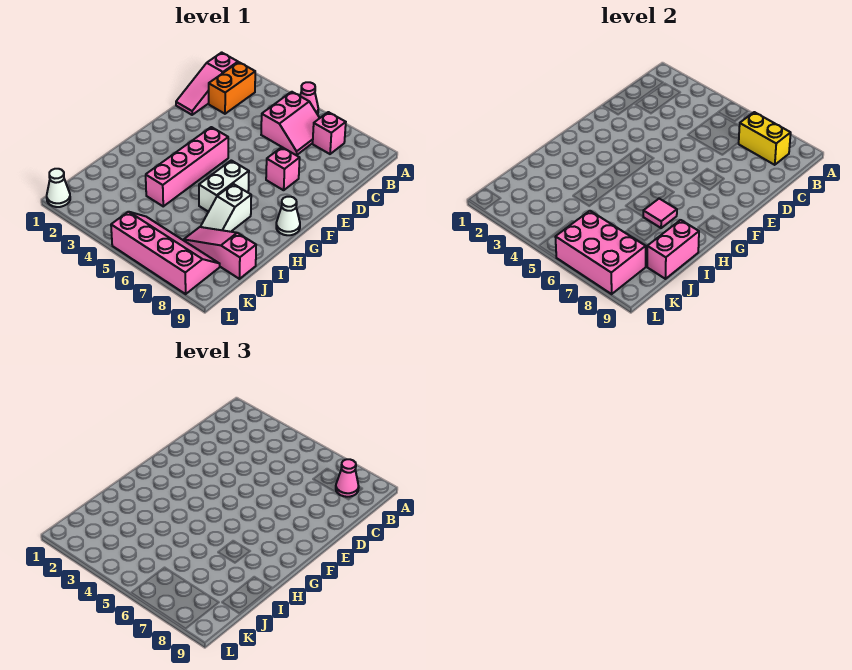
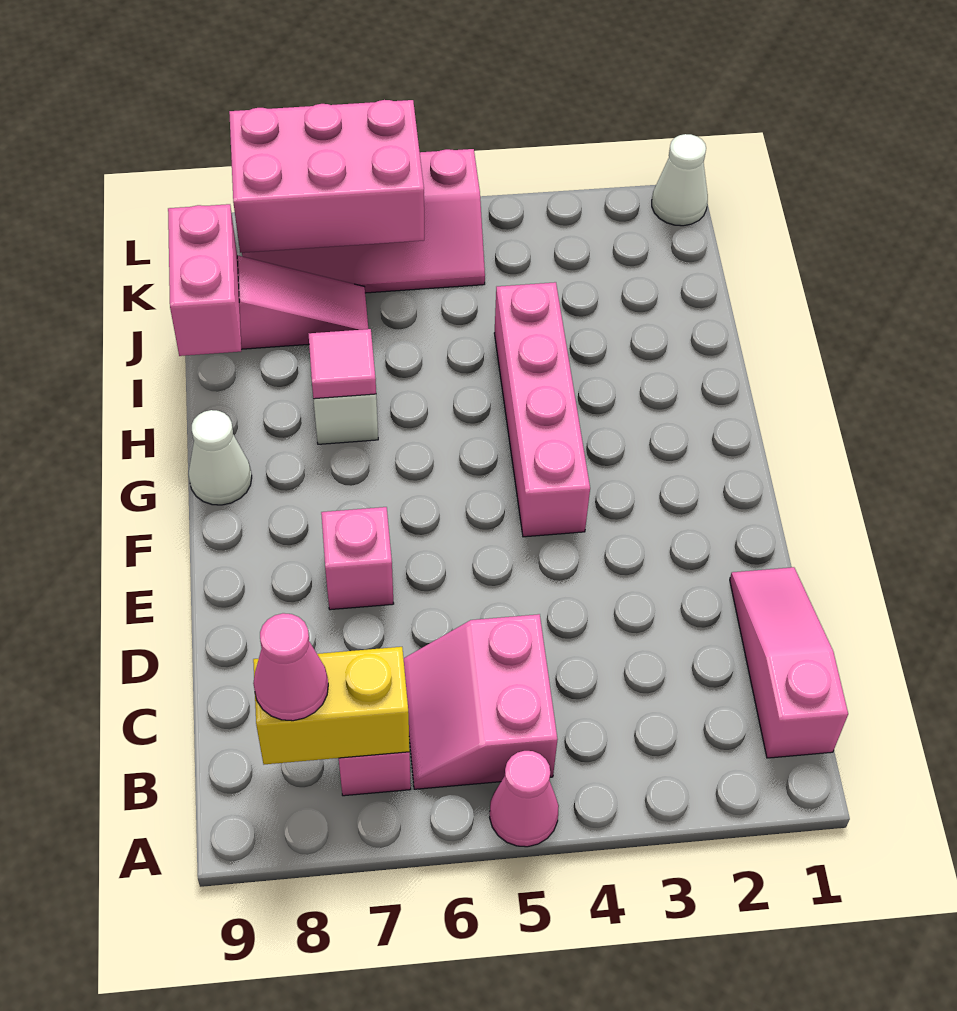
orange brick B2:C2 level 1 -> none
white brick G6:H6 level 1 -> none

